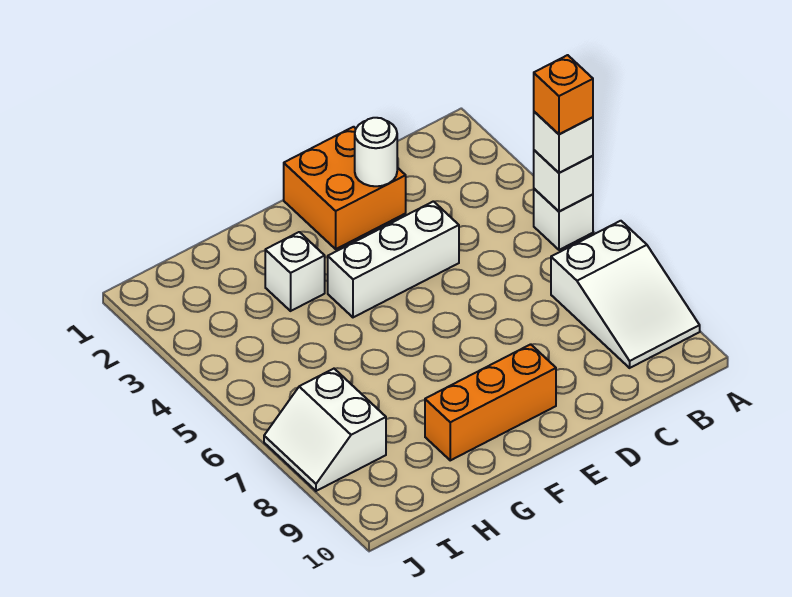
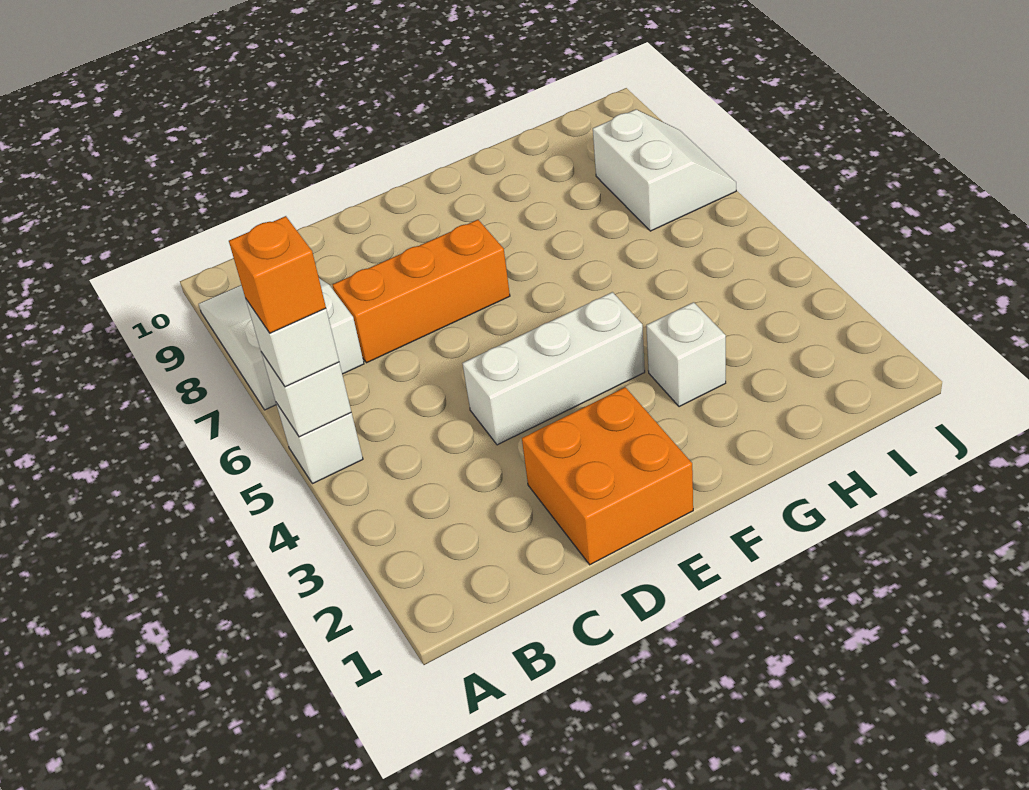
white round brick D2 level 2 -> none
orange brick E9:G9 level 1 -> orange brick C7:E7 level 1

